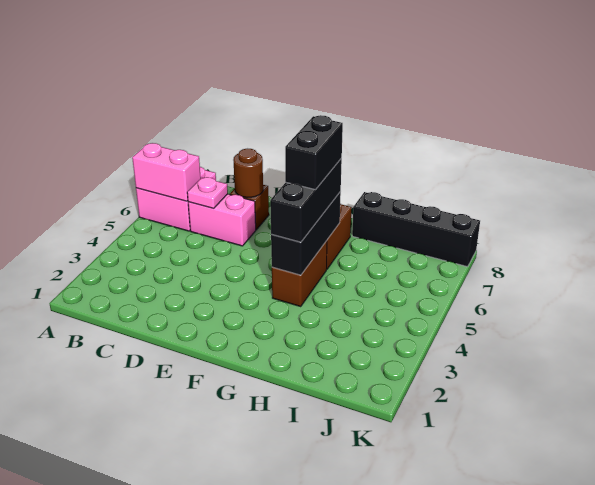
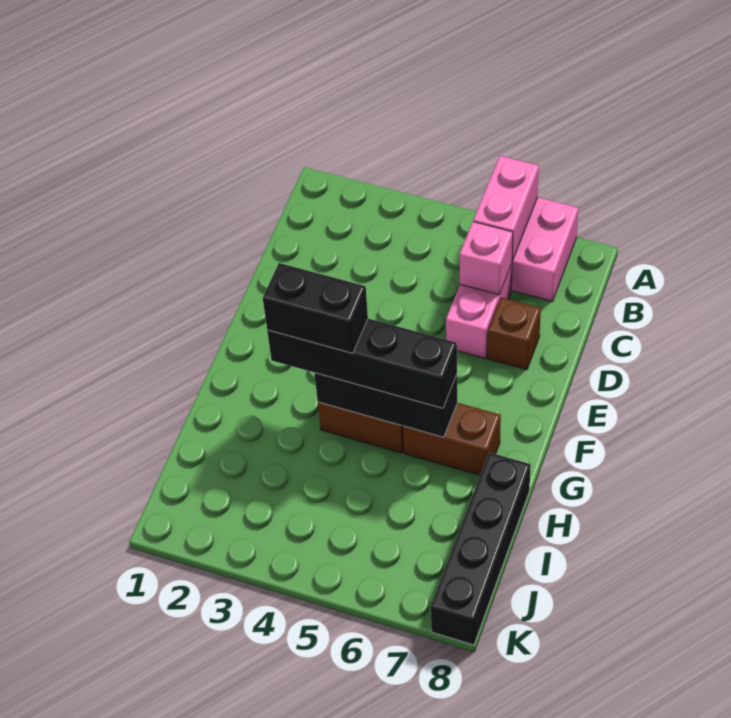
pink plate C6 level 2 -> pink brick C6 level 2
brown round brick D7 level 2 -> none
black brick G4:G6 level 3 -> black brick G3:G6 level 3
black brick G5:G6 level 4 -> black brick G3:G4 level 4

